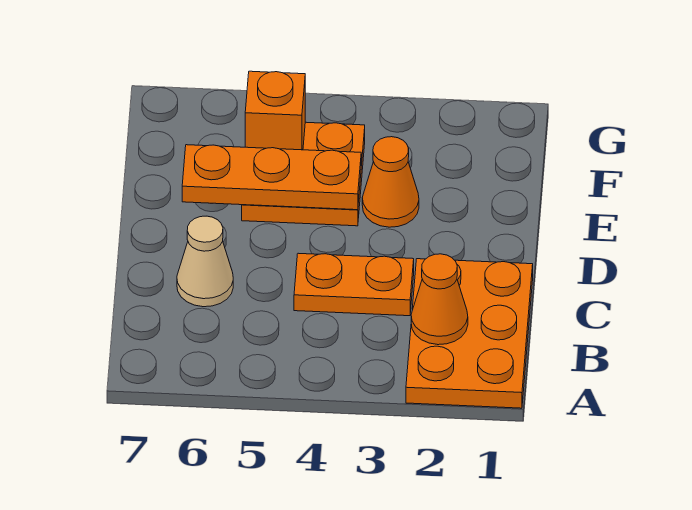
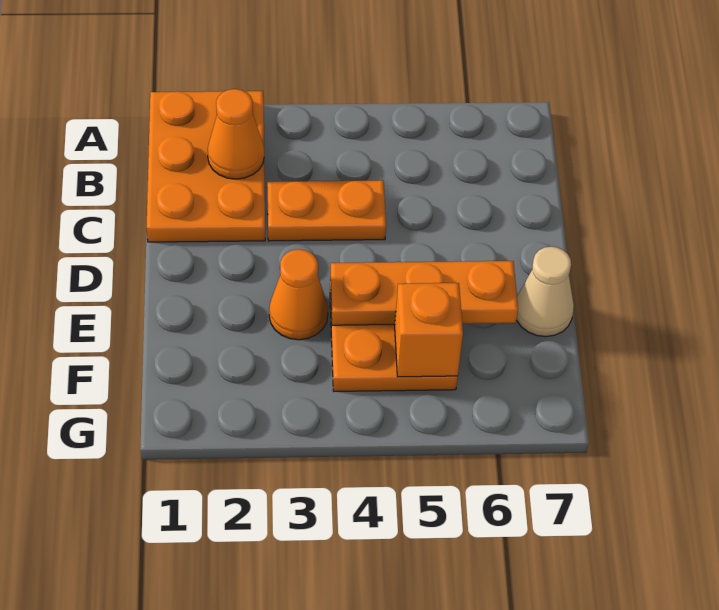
tan cone C6 level 1 -> tan cone E7 level 1

